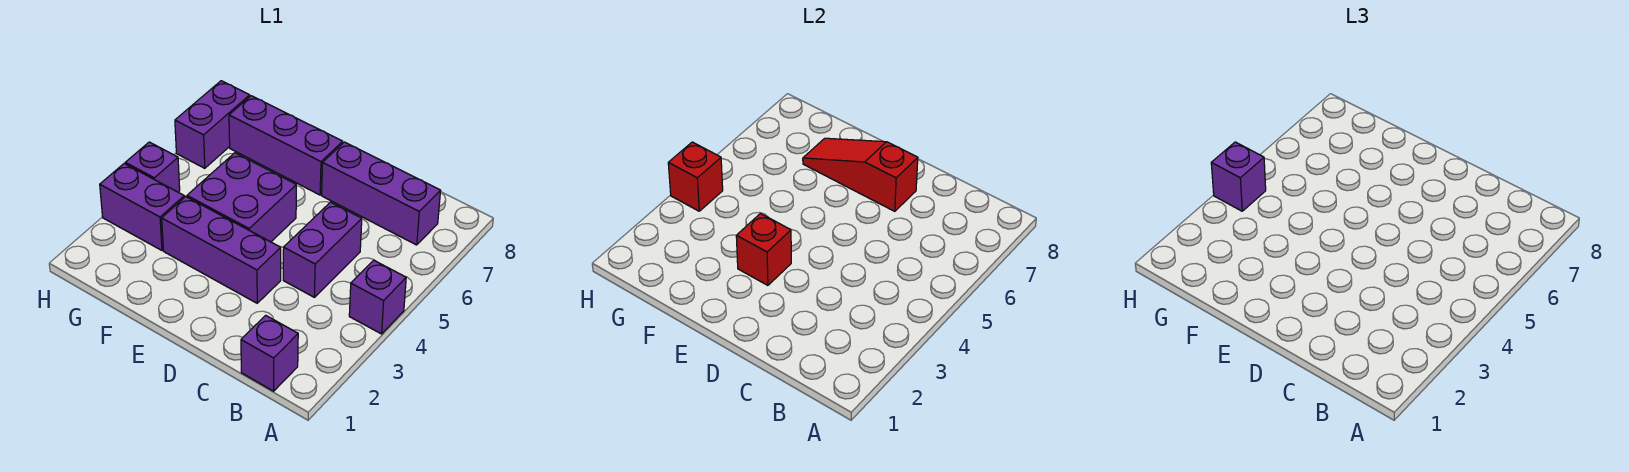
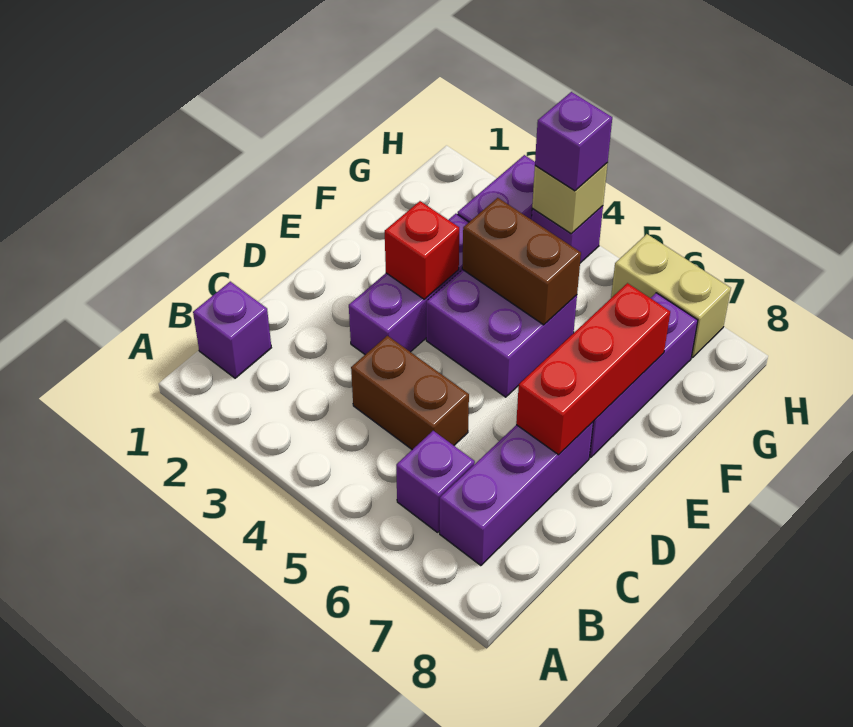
purple brick A4 level 1 -> purple brick B6 level 1
purple brick C4:C5 level 1 -> brown brick C4:C5 level 1
red slope D7:F7 level 2 top D -> red brick D7:F7 level 2
none -> brown brick F4:F5 level 2
red brick H4 level 2 -> tan brick H4 level 2
purple brick H6:H7 level 1 -> tan brick H6:H7 level 1

